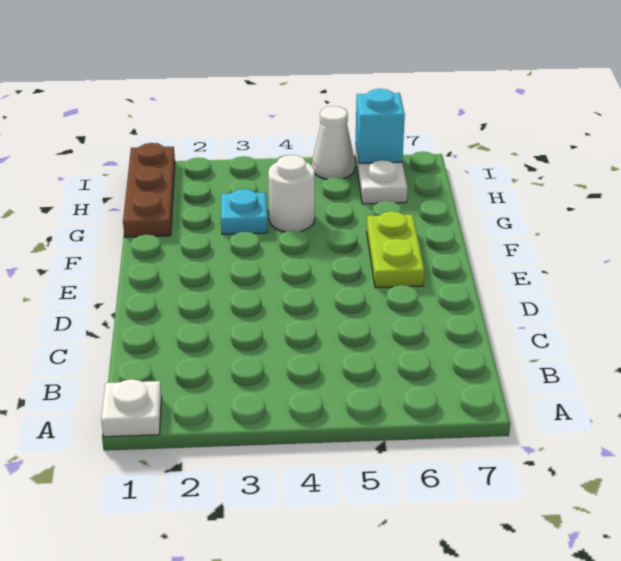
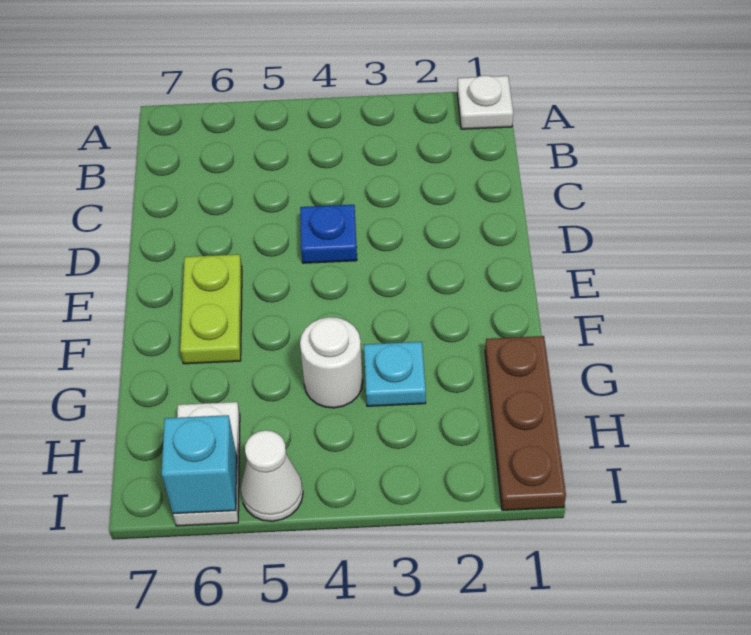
none -> blue plate D4 level 1

